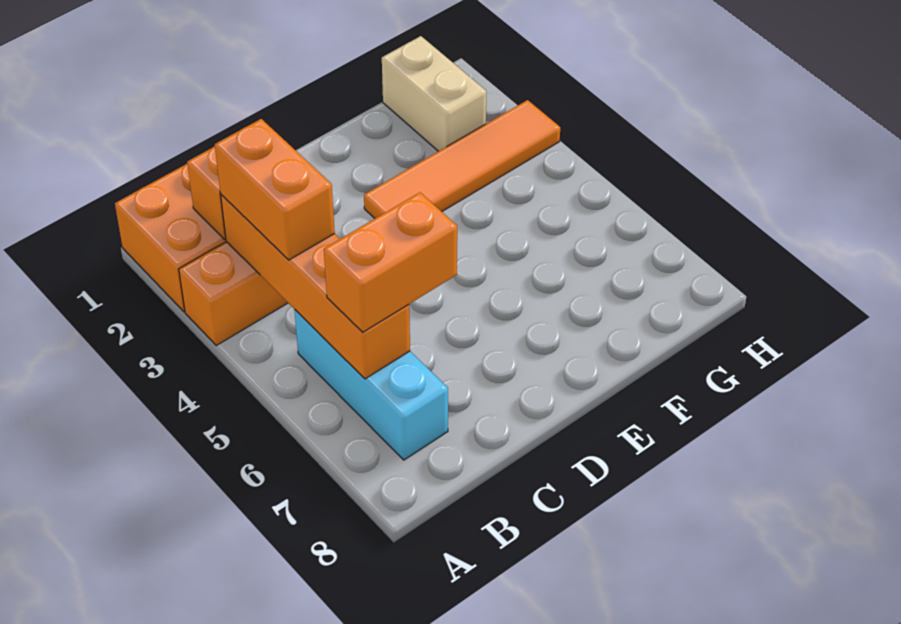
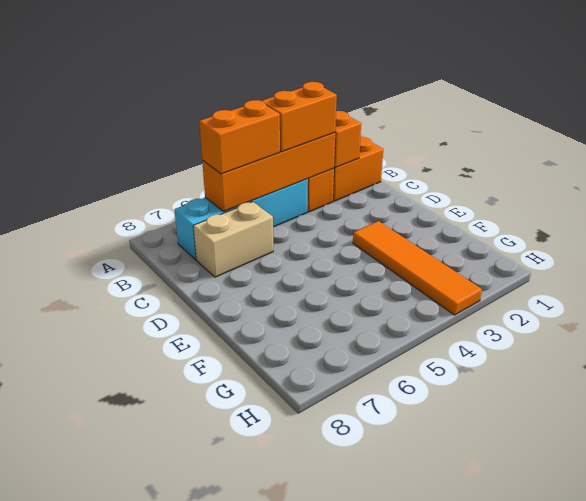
cyan brick B5:B7 level 1 -> cyan brick B4:B7 level 1
orange brick B6:C6 level 3 -> orange brick B5:B6 level 3
tan brick G1:G2 level 1 -> tan brick C6:C7 level 1

